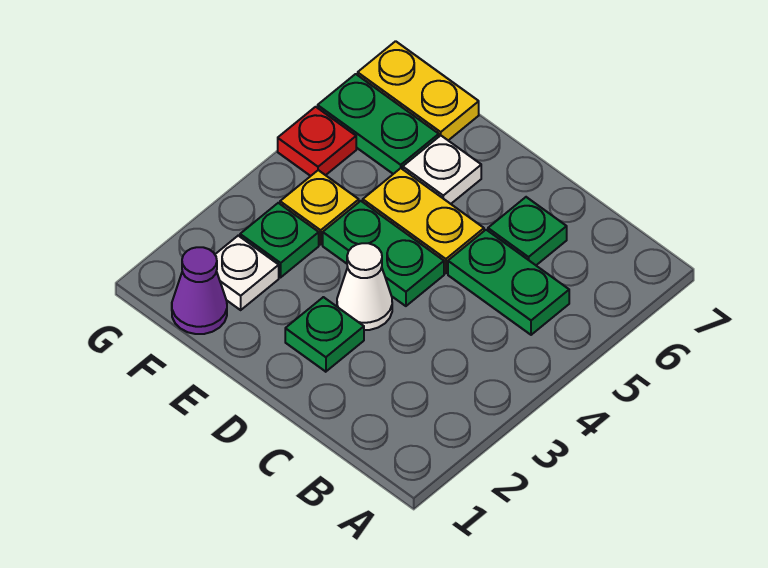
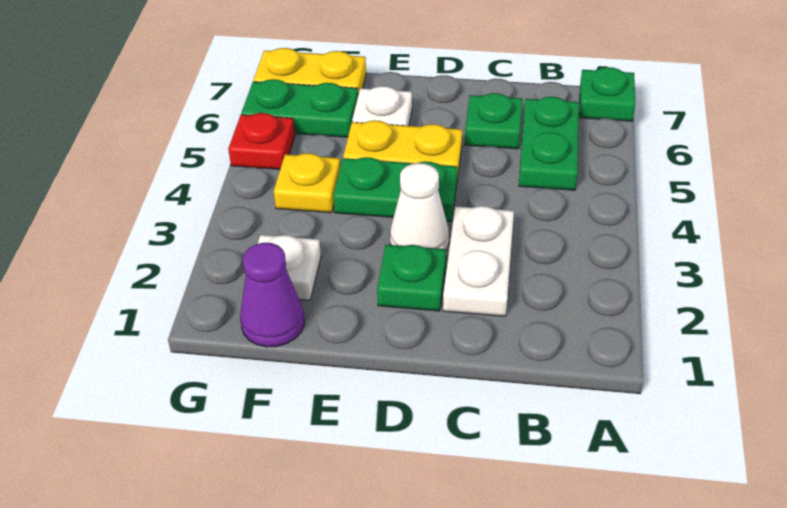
green plate B5:C5 level 1 -> green plate B5:B6 level 1
none -> white plate C2:C3 level 1
green plate F3 level 1 -> green plate A7 level 1

